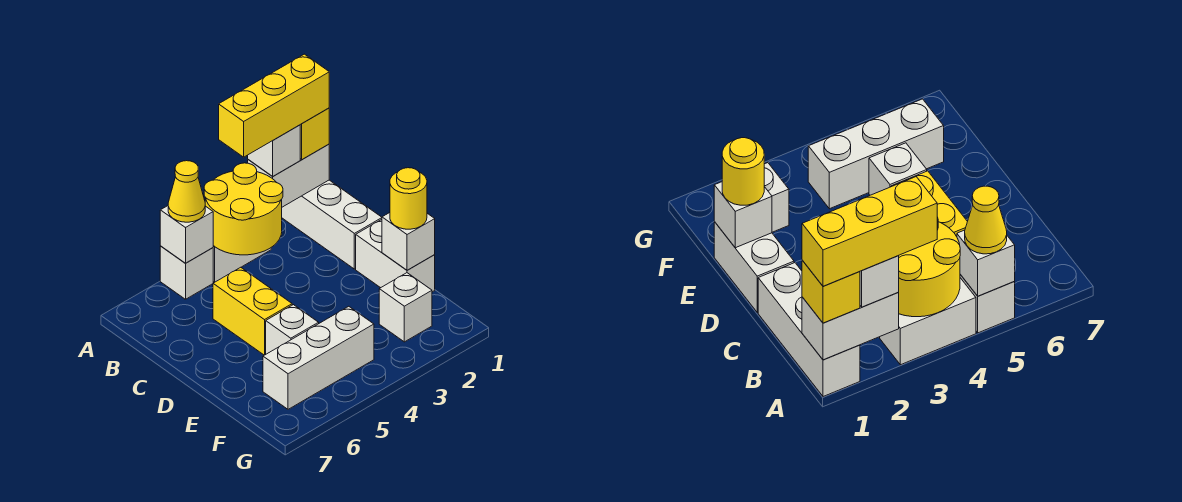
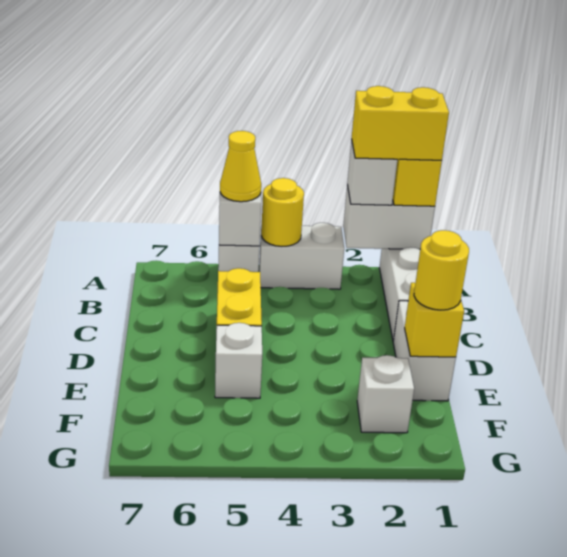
yellow brick A1:A3 level 4 -> yellow brick A1:A2 level 4
yellow round brick A3:B4 level 2 -> yellow round brick A4 level 2
white brick E1 level 2 -> yellow brick E1 level 2
white brick F4:F6 level 1 -> none

